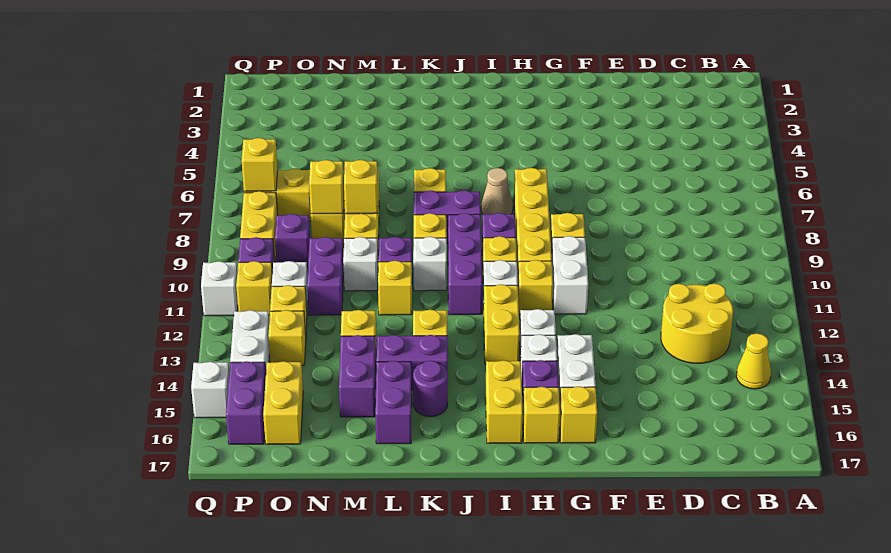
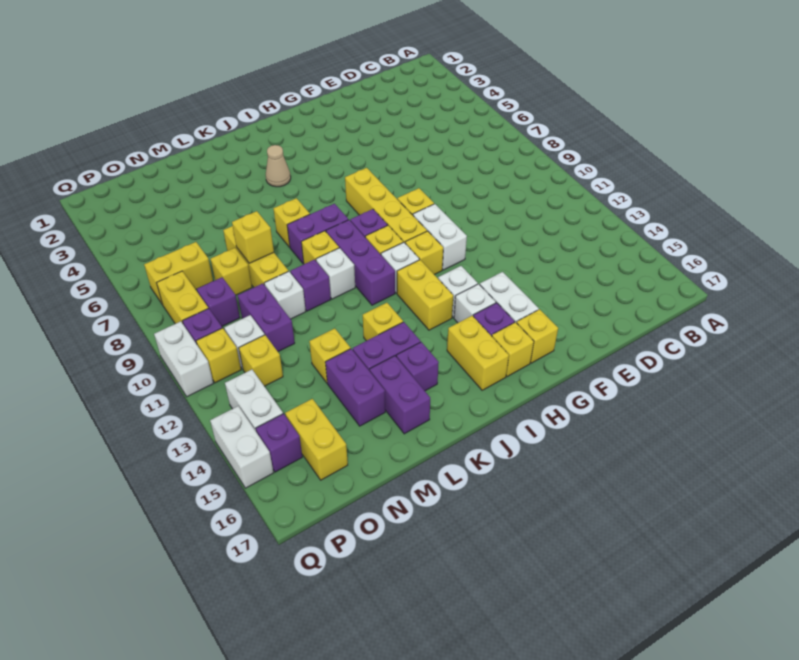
yellow cone B14 level 1 -> none
yellow round brick C12:D13 level 1 -> none
tan cone I7 level 1 -> tan cone J4 level 1
purple round brick K15 level 1 -> purple brick K15 level 1
yellow brick L11 level 1 -> none
yellow brick N8 level 2 -> none
yellow brick O13 level 1 -> none
yellow brick P7 level 2 -> none
purple brick P15:P16 level 1 -> purple brick P15 level 1
white brick Q11 level 1 -> white brick Q10:Q11 level 1
white brick Q15 level 1 -> white brick Q14:Q15 level 1

